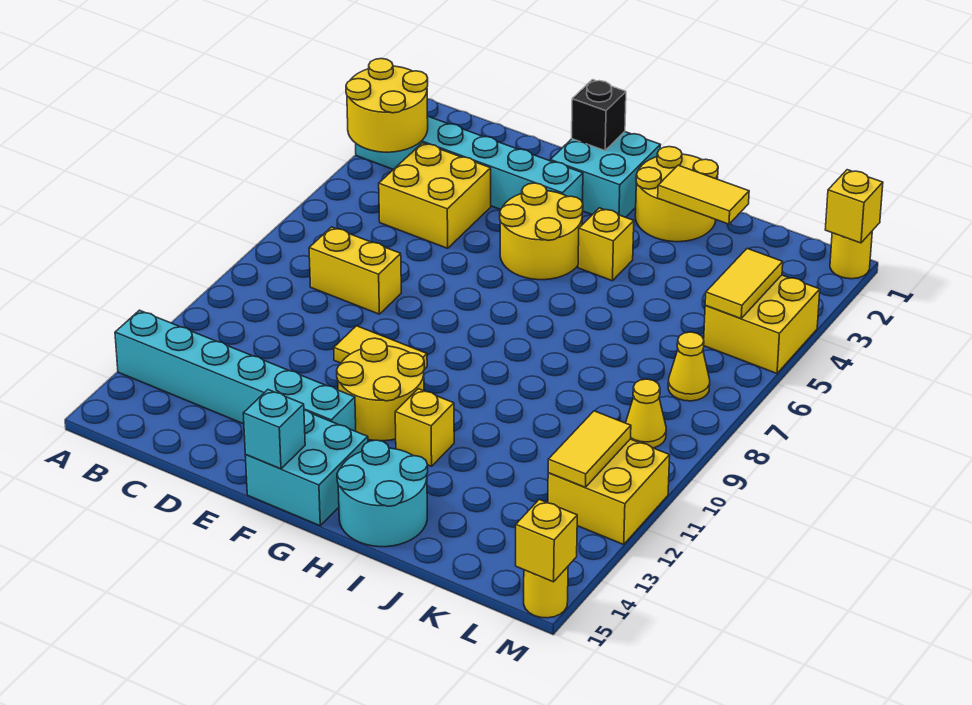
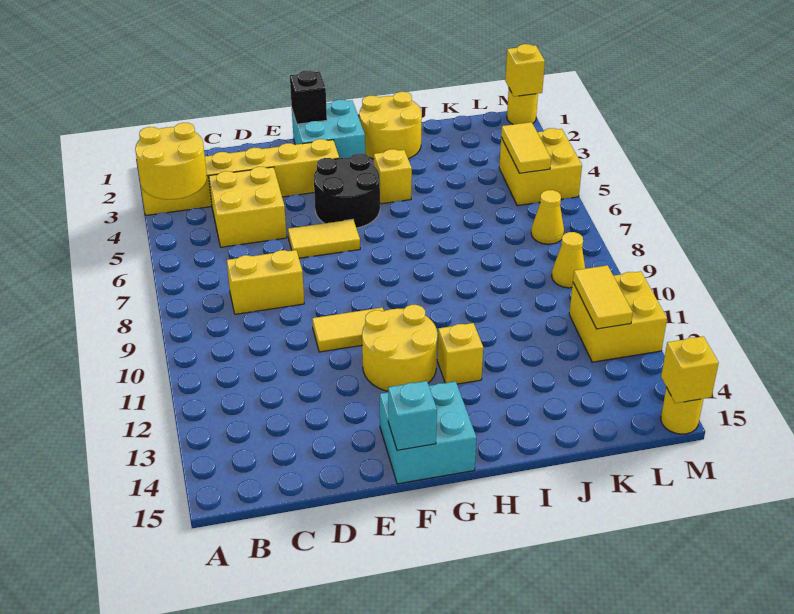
cyan brick A3:F3 level 1 -> yellow brick A3:F3 level 1
cyan brick A13:F13 level 1 -> none
yellow round brick F4:G5 level 1 -> black round brick F4:G5 level 1
cyan round brick H14:I15 level 1 -> none
yellow tile I2:J2 level 2 -> yellow tile E6:F6 level 1

